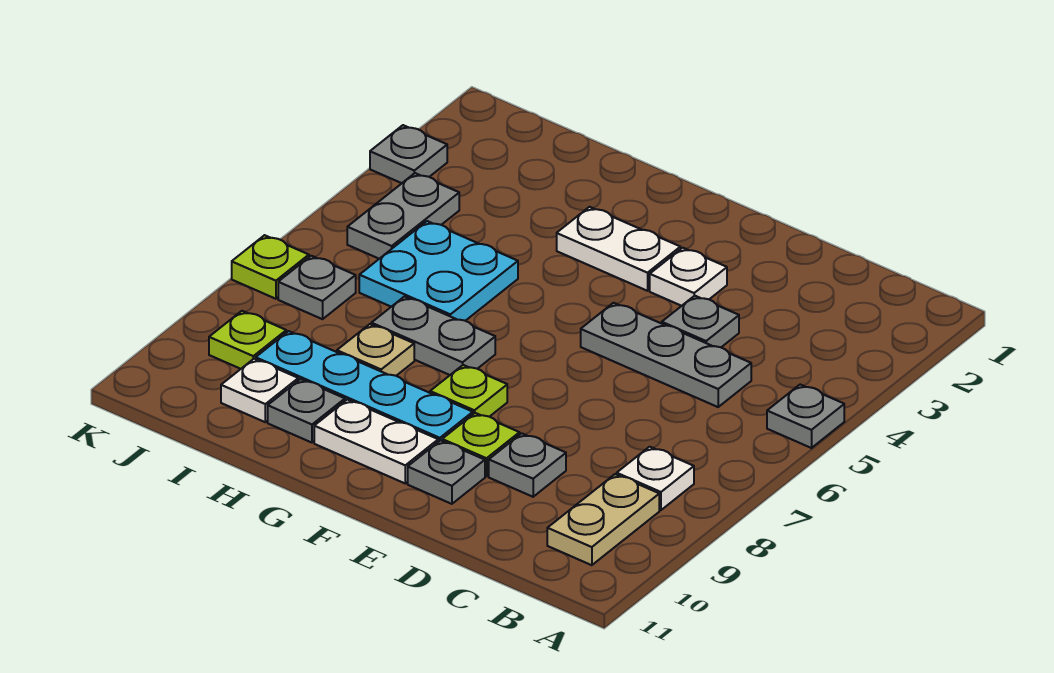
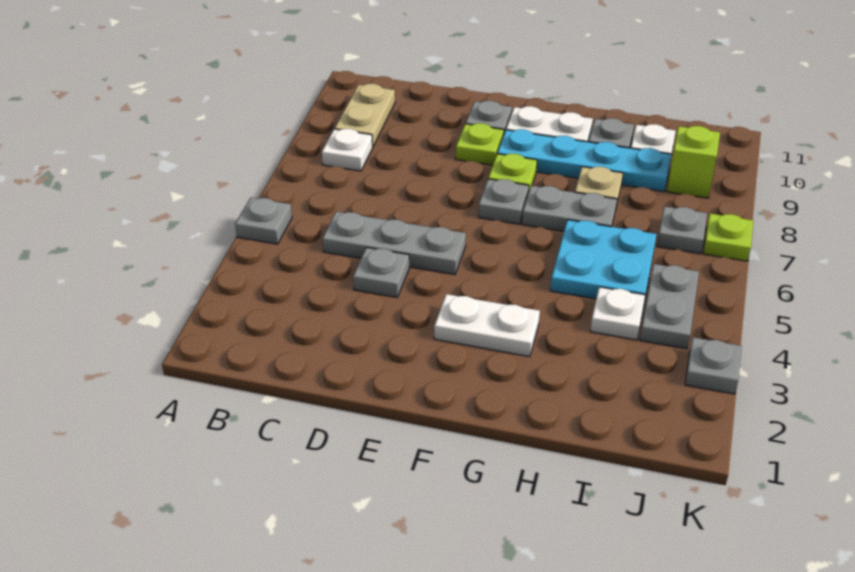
grey plate D9 level 1 -> grey plate F7 level 1
white plate E3 level 1 -> white plate I4 level 1
lime plate J9 level 1 -> lime brick J9 level 1

